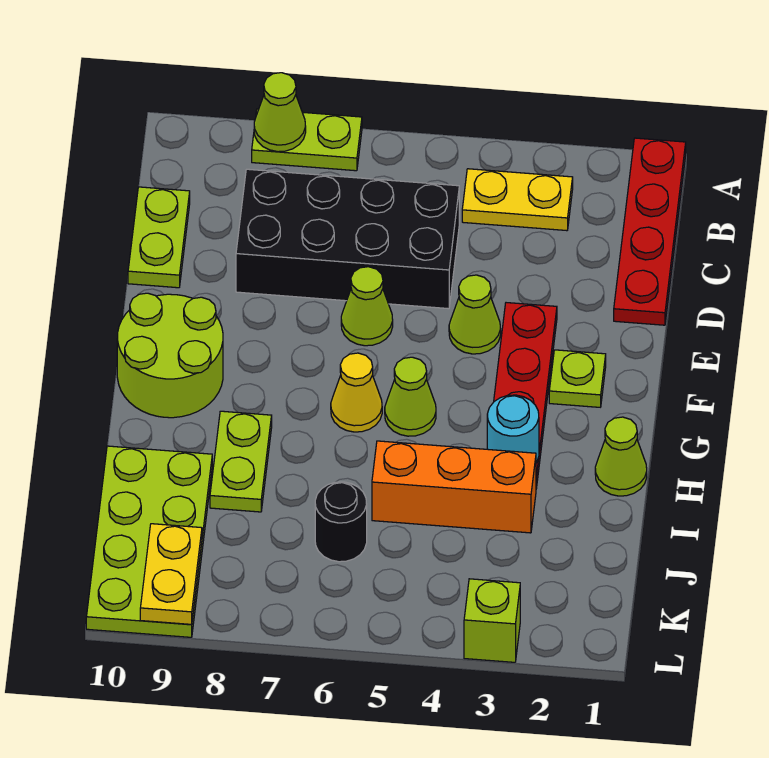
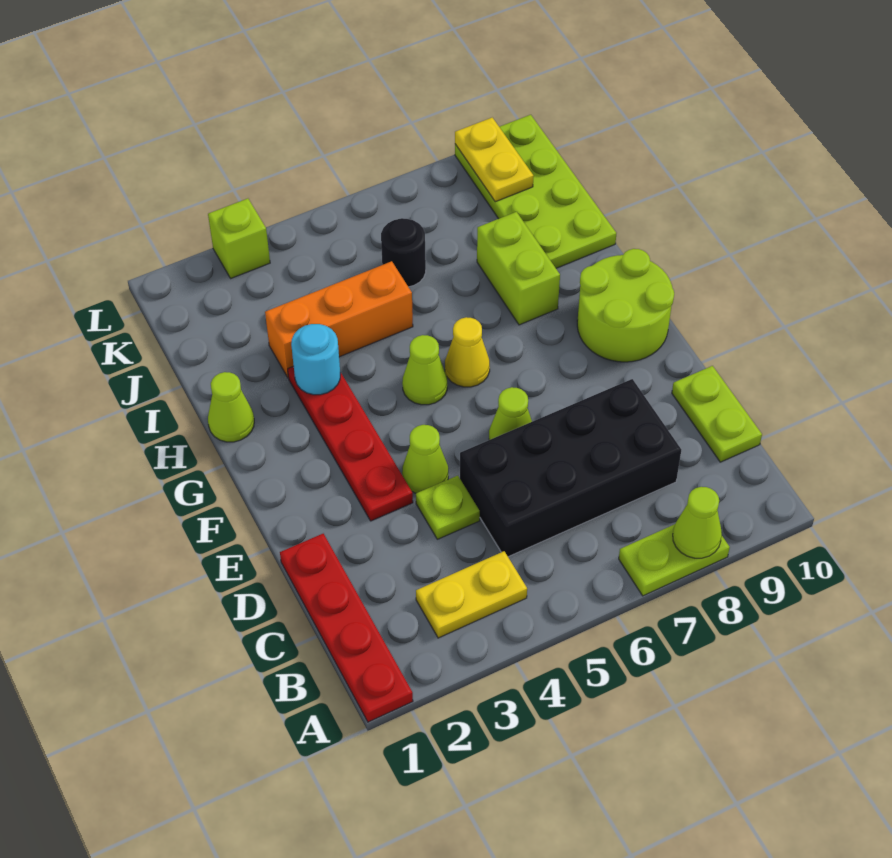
lime plate F2 level 1 -> lime plate D4 level 1
lime plate H8:I8 level 1 -> lime brick H8:I8 level 1

